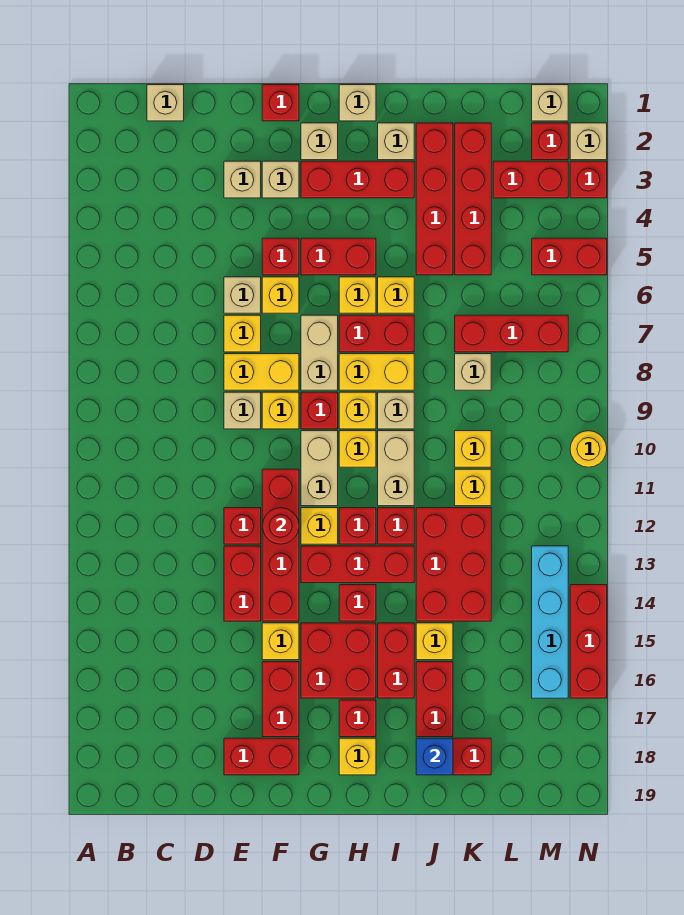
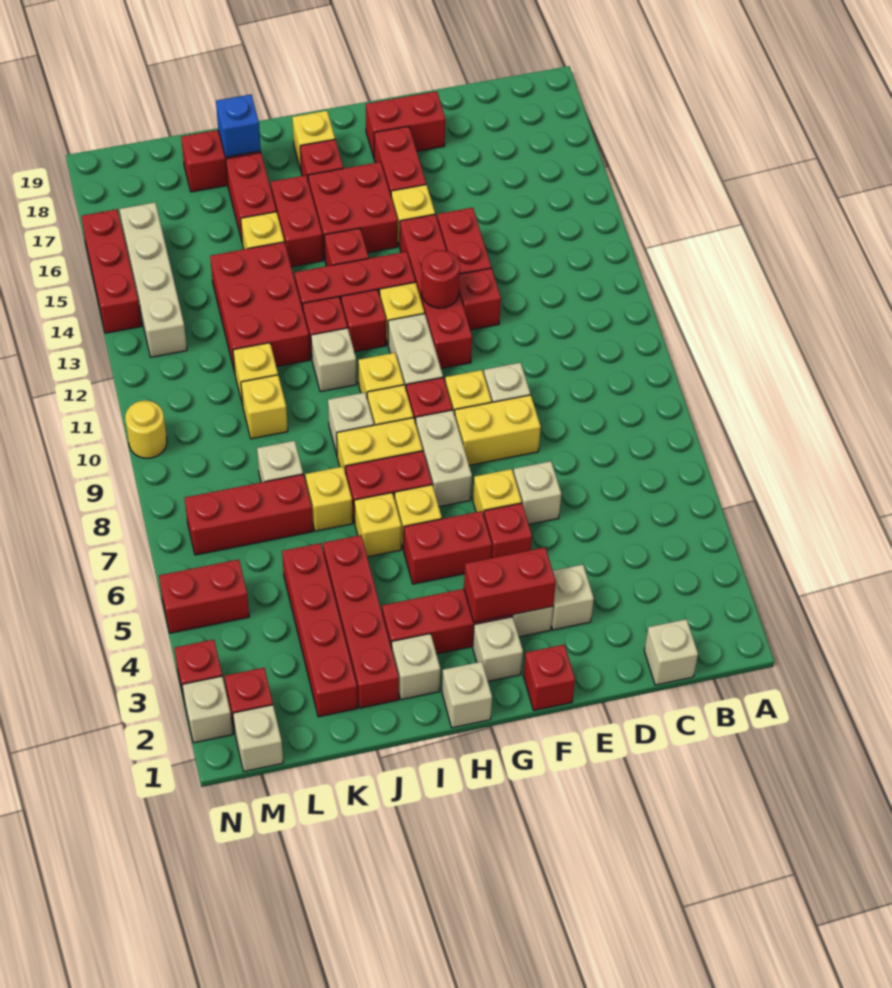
yellow brick E7 level 1 -> yellow brick J7 level 1
tan brick I10:I11 level 1 -> tan brick I11 level 1
red brick L3:M3 level 1 -> red brick F3:G3 level 2
cyan brick M13:M16 level 1 -> tan brick M13:M16 level 1

